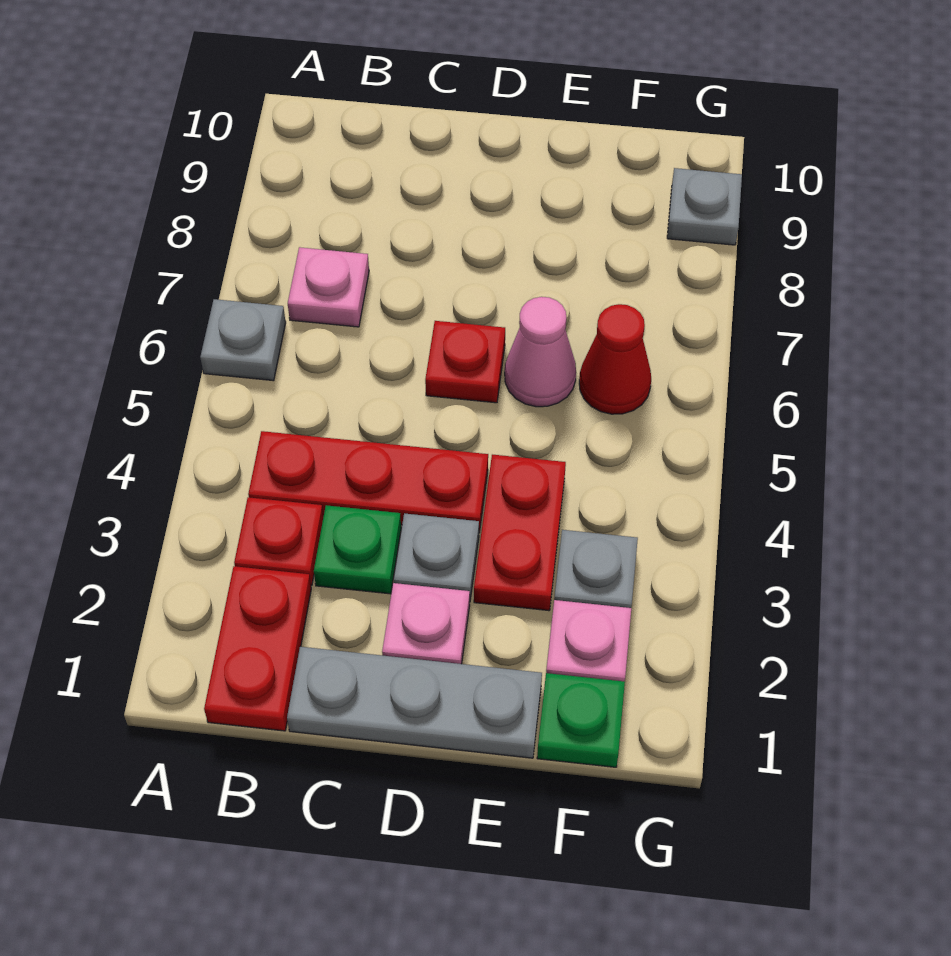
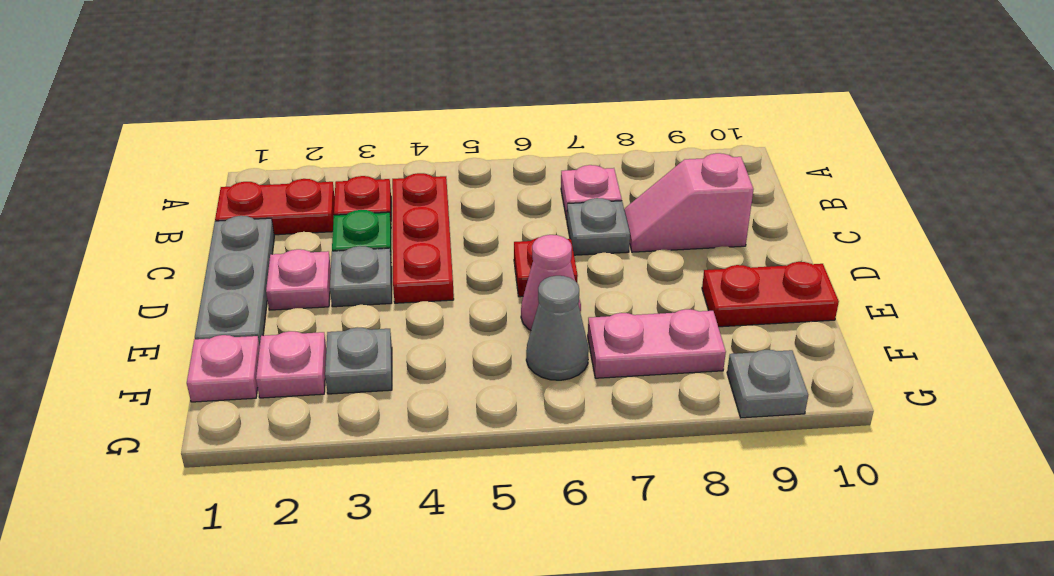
grey plate A6 level 1 -> grey plate C7 level 1
none -> pink slope C8:C9 level 1 top 9
red plate E3:E4 level 1 -> red plate E9:E10 level 1
green plate F1 level 1 -> pink plate F1 level 1
red cone F6 level 1 -> grey cone F6 level 1
none -> pink plate F7:F8 level 1

